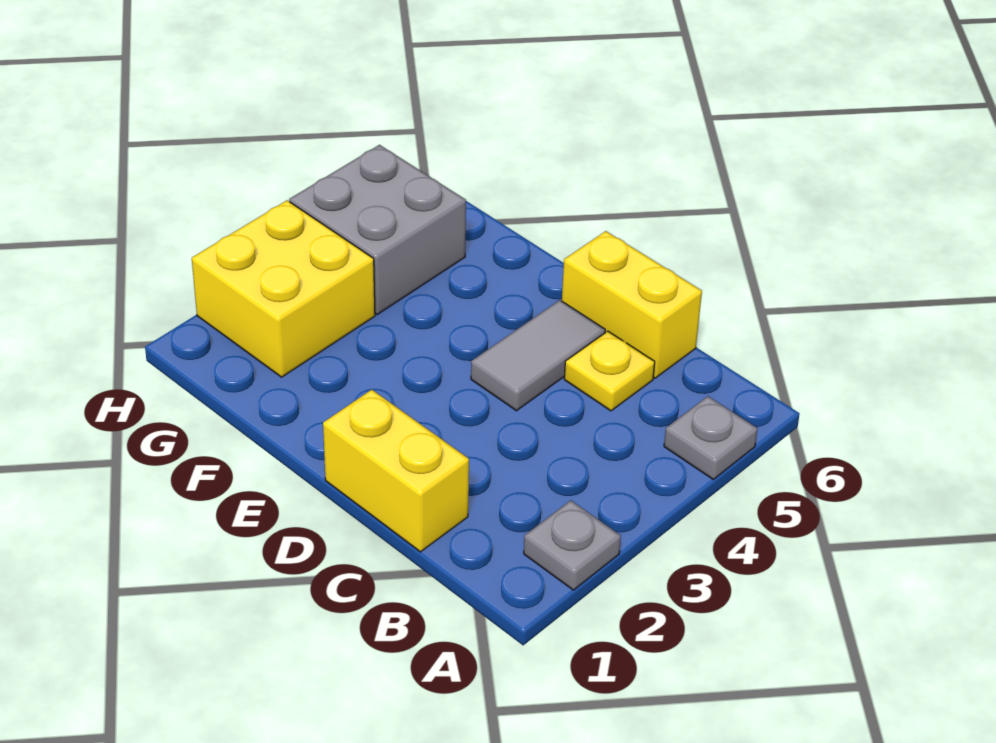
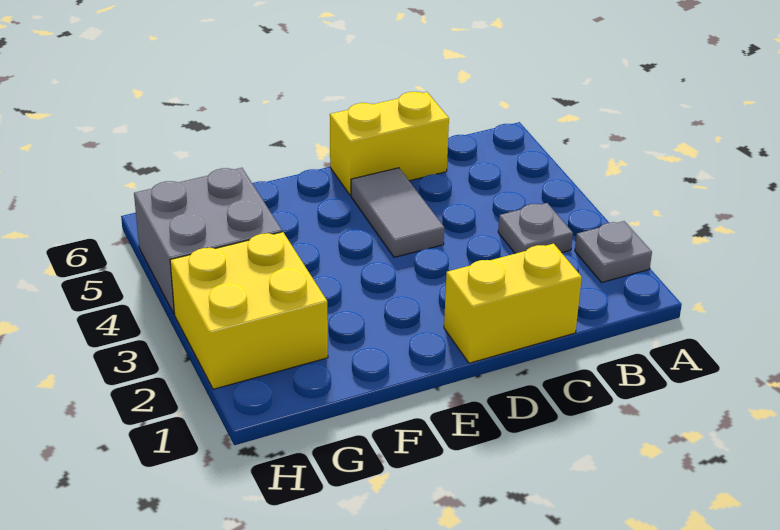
grey plate A5 level 1 -> grey plate B3 level 1
yellow plate C5 level 1 -> none

